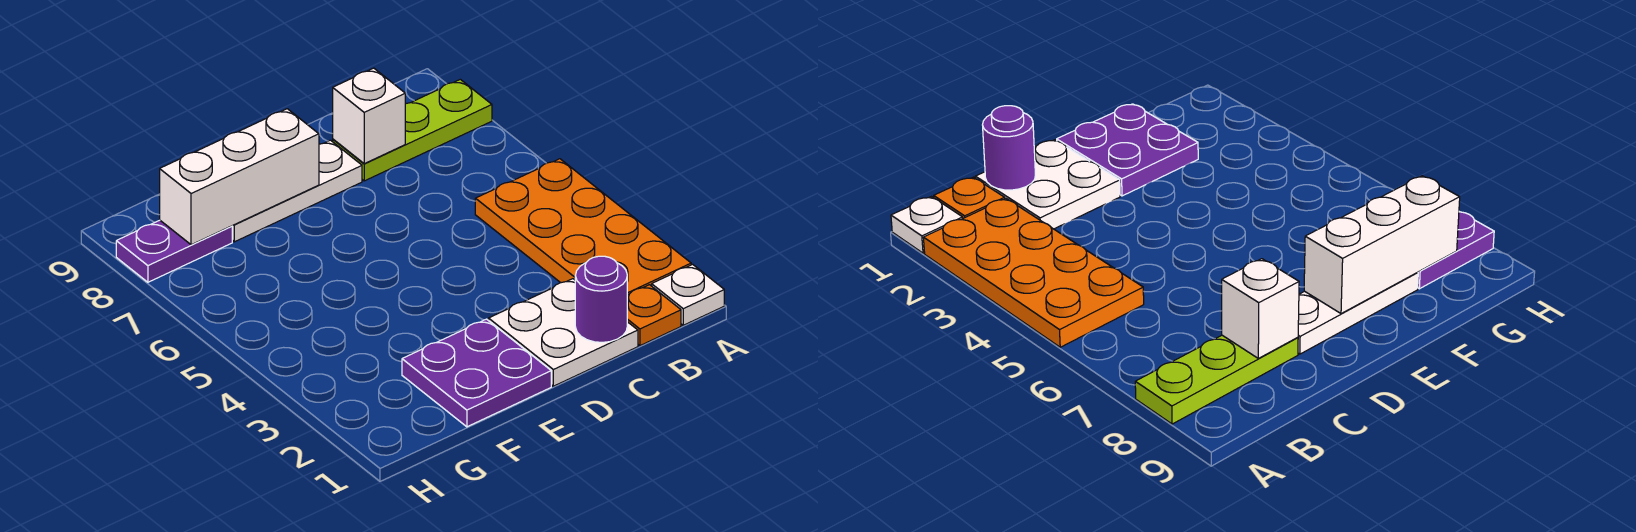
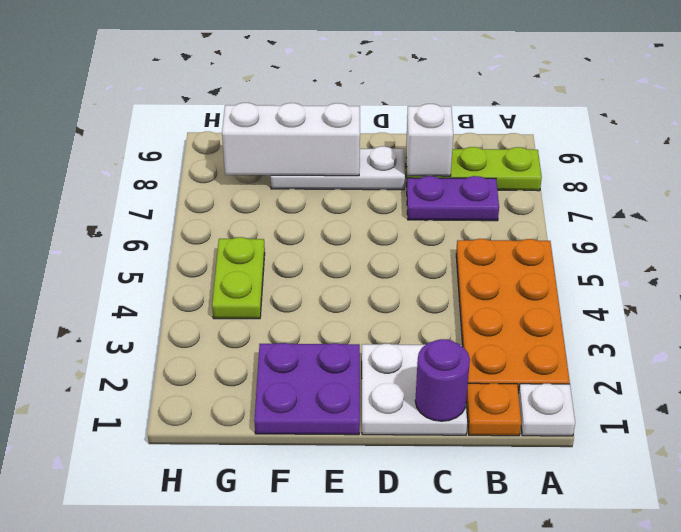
none -> lime plate G4:G5 level 1
purple plate G8:H8 level 1 -> purple plate B7:C7 level 1

